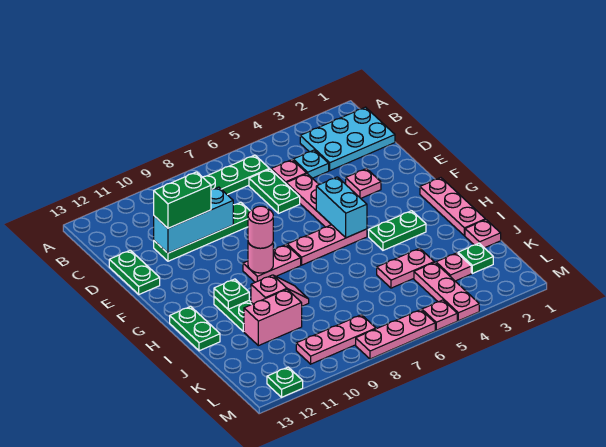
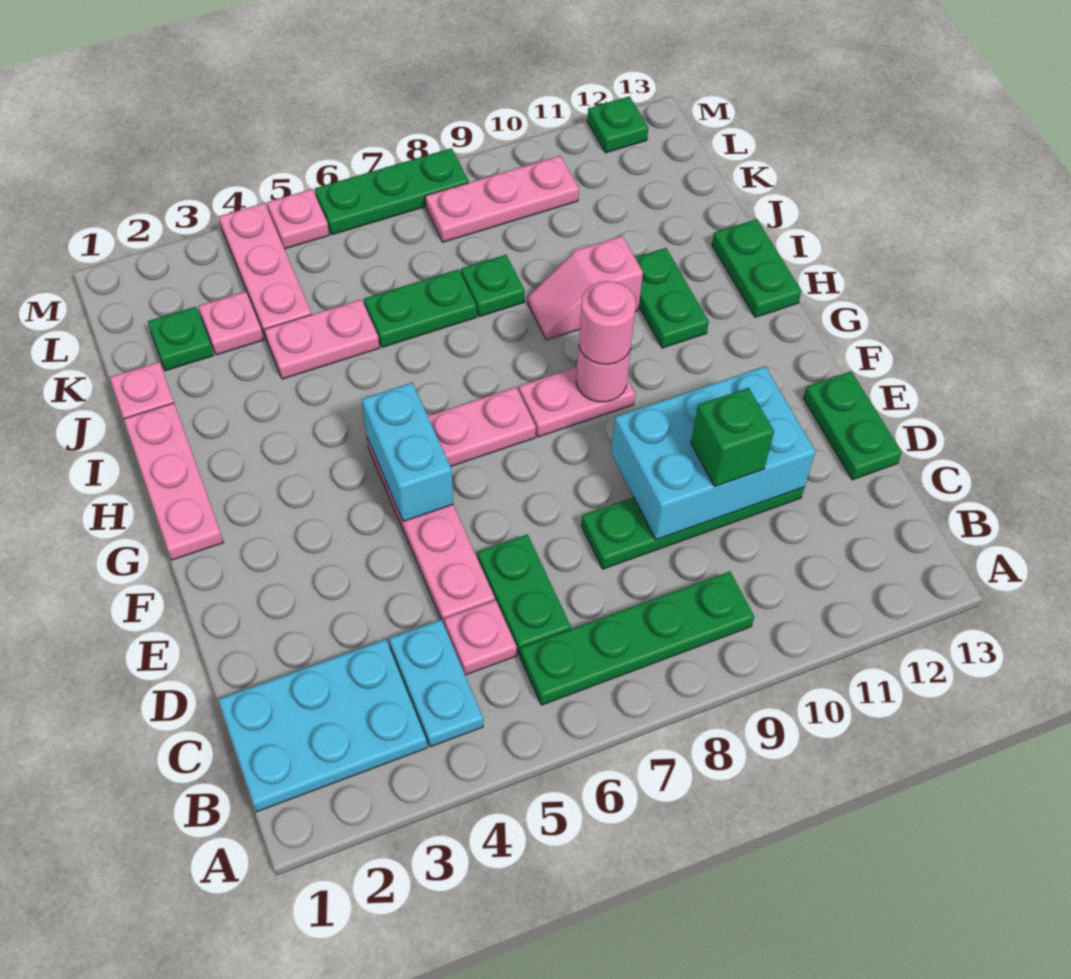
cyan plate C4 level 1 -> cyan plate B4:C4 level 1
cyan brick D9:D11 level 2 -> cyan brick D9:E11 level 2
green brick D10:D11 level 3 -> green brick D10 level 3
pink plate E3 level 1 -> none
green plate H3:H4 level 1 -> green plate J6:J7 level 1
green plate H11 level 2 -> green plate J8 level 1
pink brick J10:J11 level 1 -> none
pink plate M6:M8 level 1 -> green plate M6:M8 level 1

